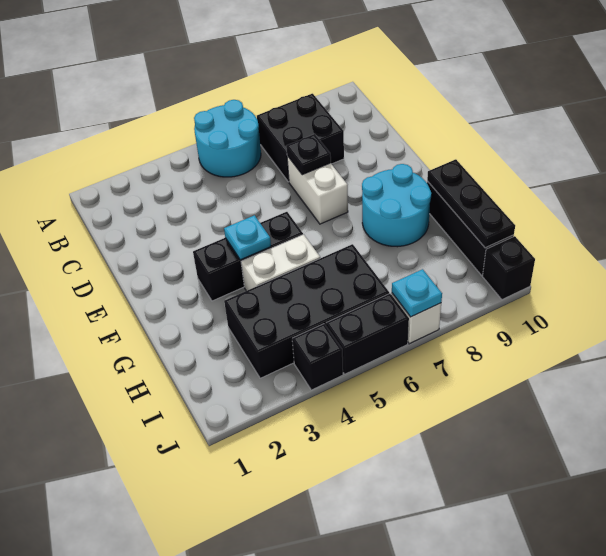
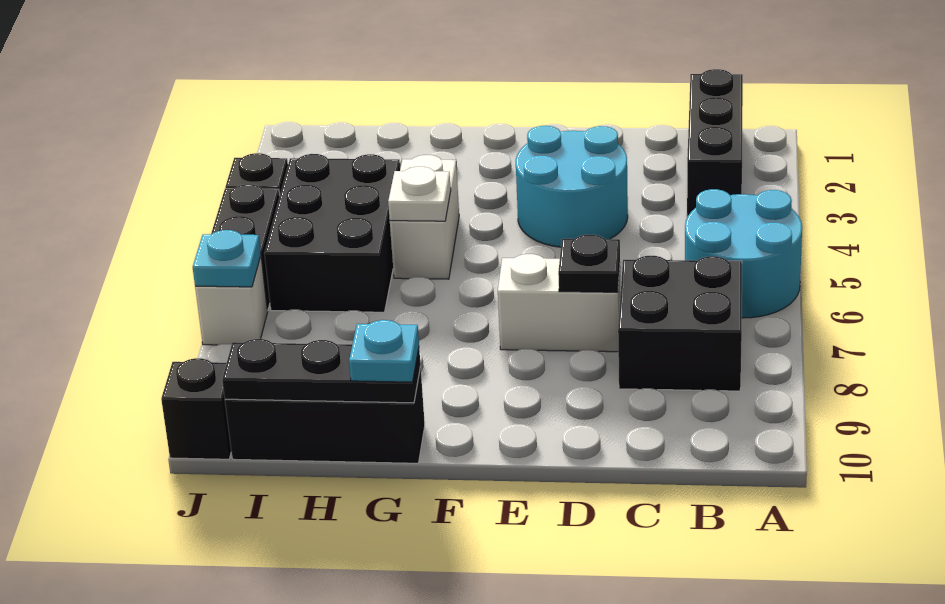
black brick F3:F5 level 1 -> black brick B1:B3 level 1
cyan plate F4 level 2 -> cyan plate G10 level 3
cyan round brick F8:G9 level 1 -> cyan round brick D3:E4 level 1
none -> white plate G5 level 2
black brick H3:I6 level 1 -> black brick H4:I6 level 1

